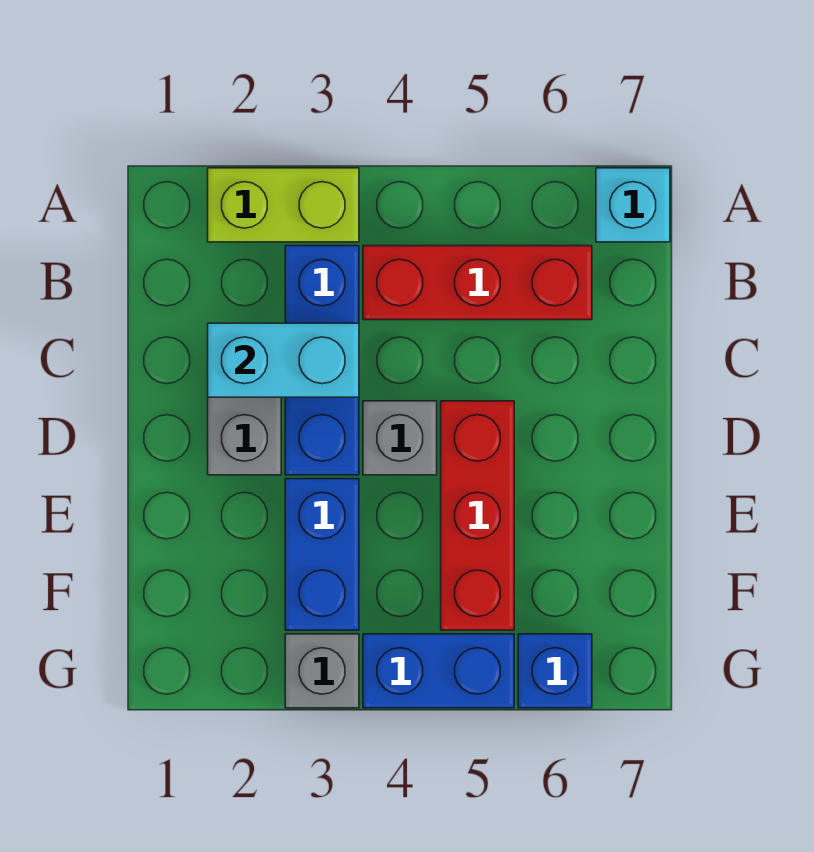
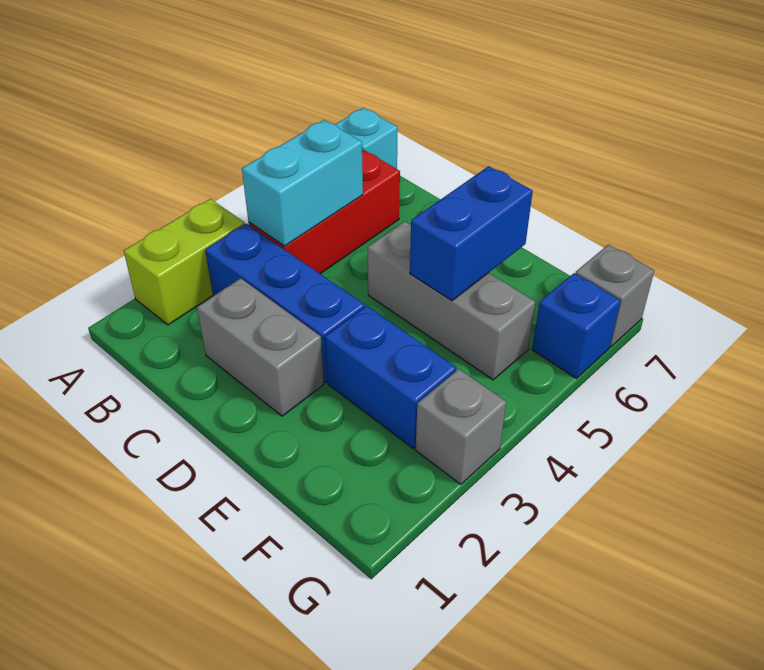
cyan brick C2:C3 level 2 -> cyan brick B4:B5 level 2
grey brick D4 level 1 -> grey brick G7 level 1
red brick D5:F5 level 1 -> grey brick D5:F5 level 1
blue brick G4:G5 level 1 -> blue brick E5:E6 level 2

